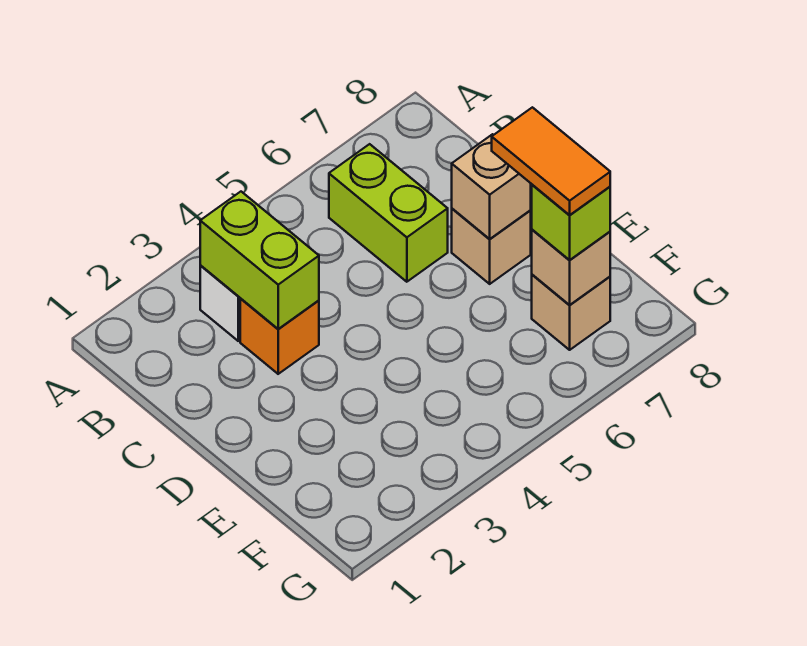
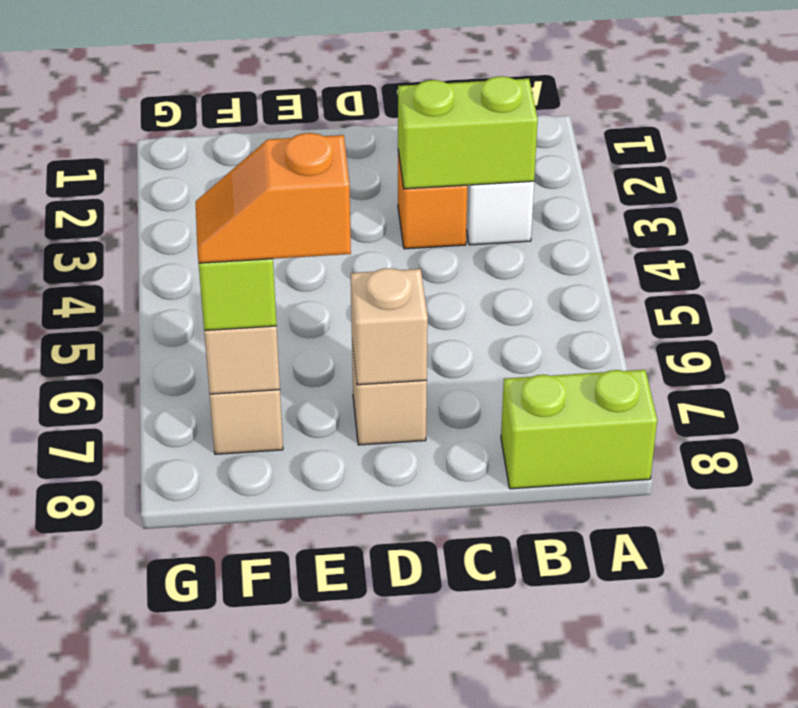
lime brick B6:C6 level 1 -> lime brick A8:B8 level 1
orange tile E7:F7 level 4 -> orange slope E7:F7 level 4 top E

